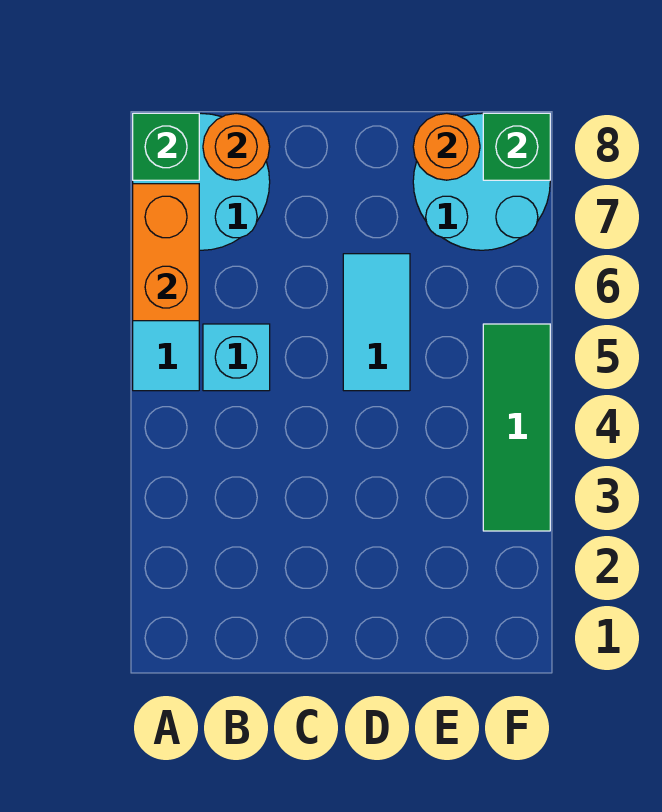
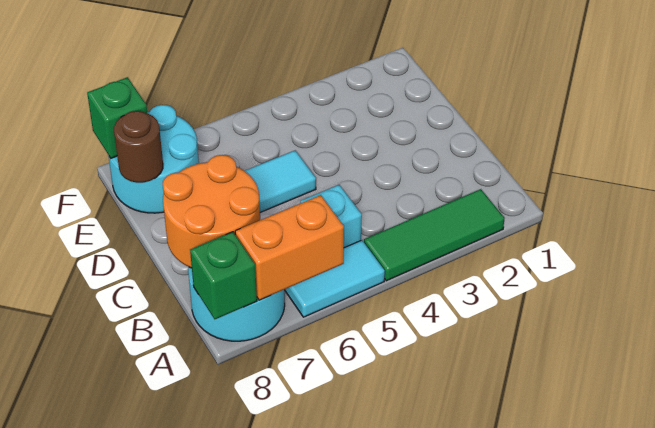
orange round brick B8 level 2 -> orange round brick B7:C8 level 2
orange round brick E8 level 2 -> brown round brick E8 level 2
green tile F3:F5 level 1 -> green tile A2:A4 level 1

